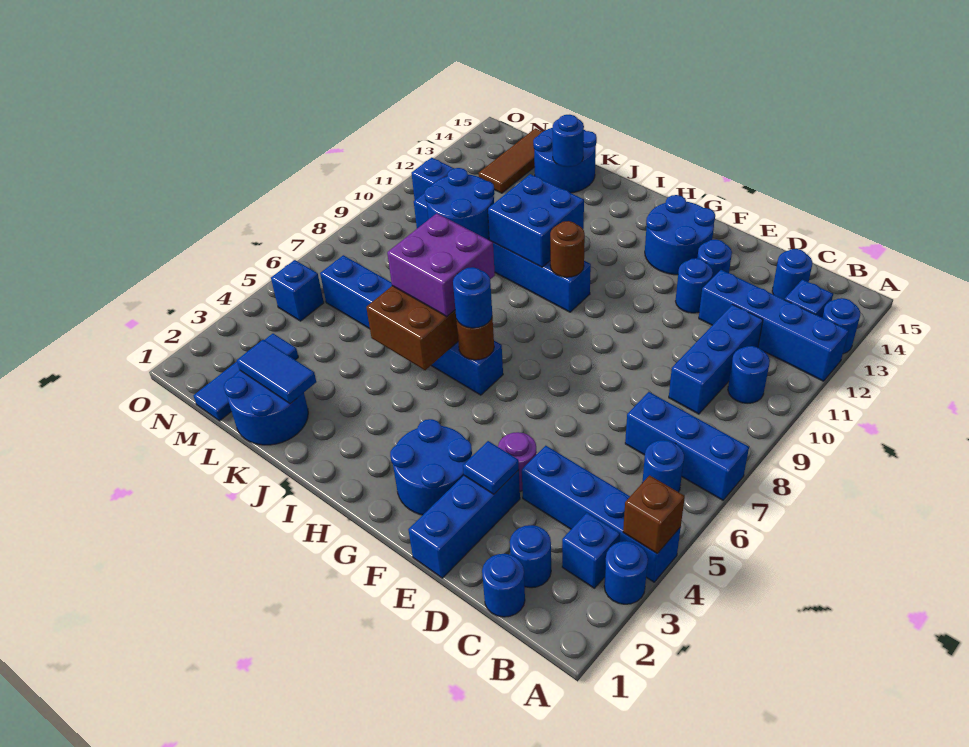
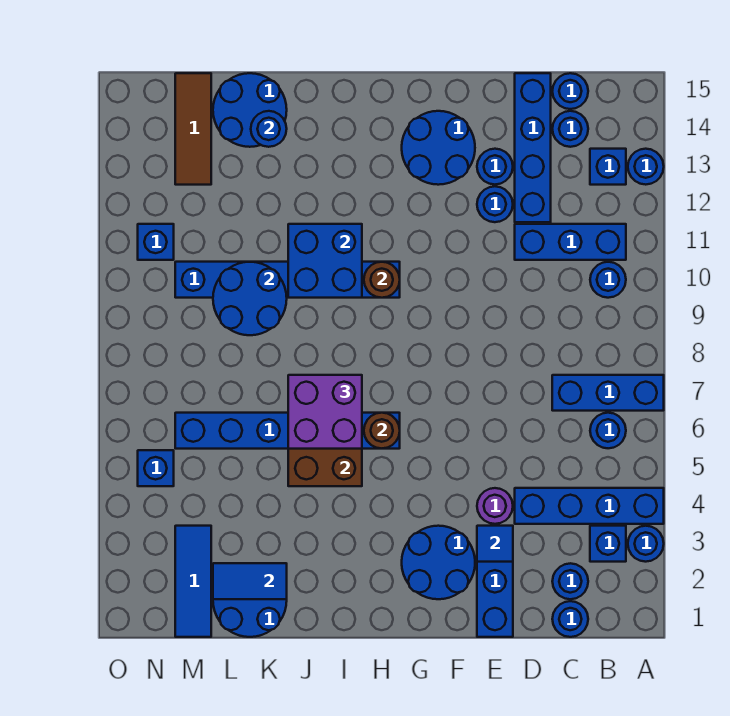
brown brick A4 level 2 -> none
blue brick A12:D12 level 1 -> blue brick D12:D15 level 1
blue brick C9:C11 level 1 -> blue brick B11:D11 level 1
blue round brick H6 level 3 -> blue round brick C15 level 1

